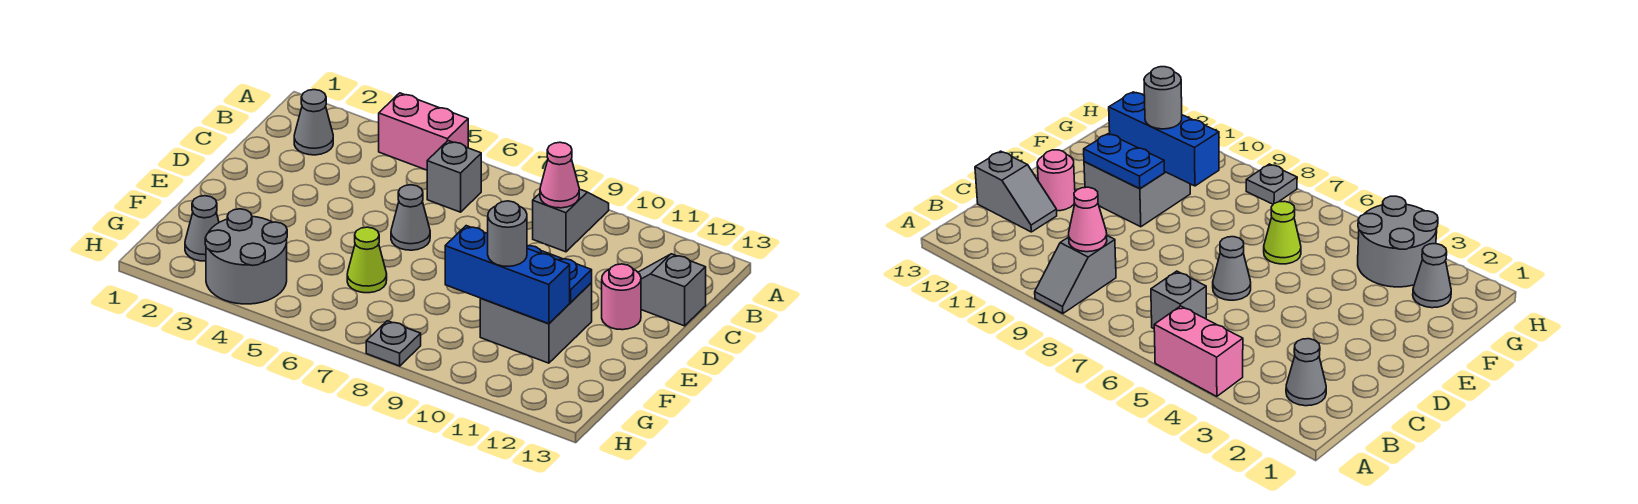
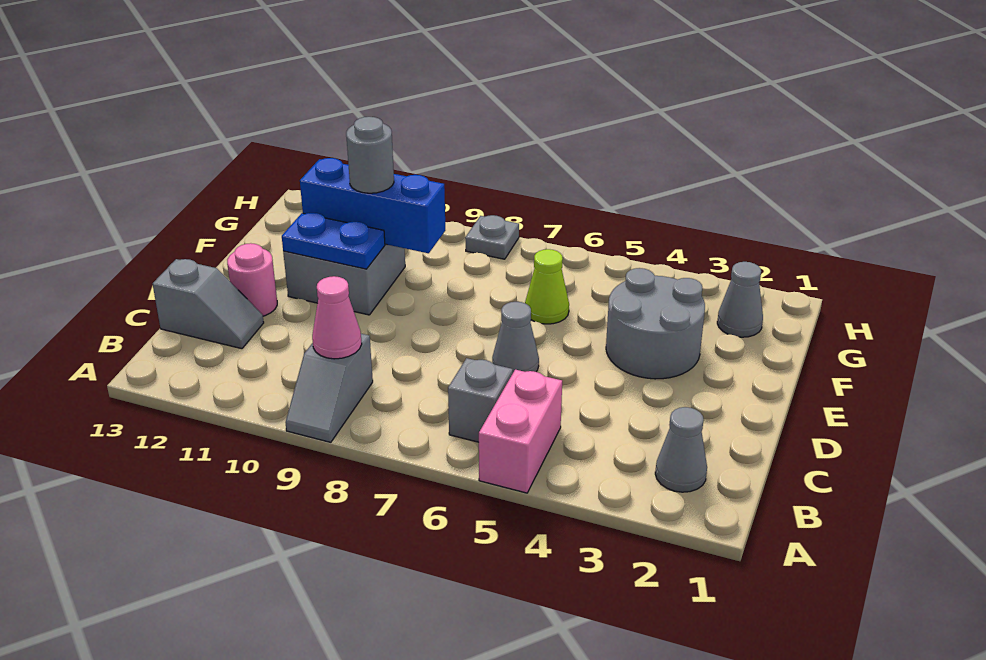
pink brick A4:A5 level 1 -> pink brick A5:B5 level 1
grey round brick G3:H4 level 1 -> grey round brick E3:F4 level 1

